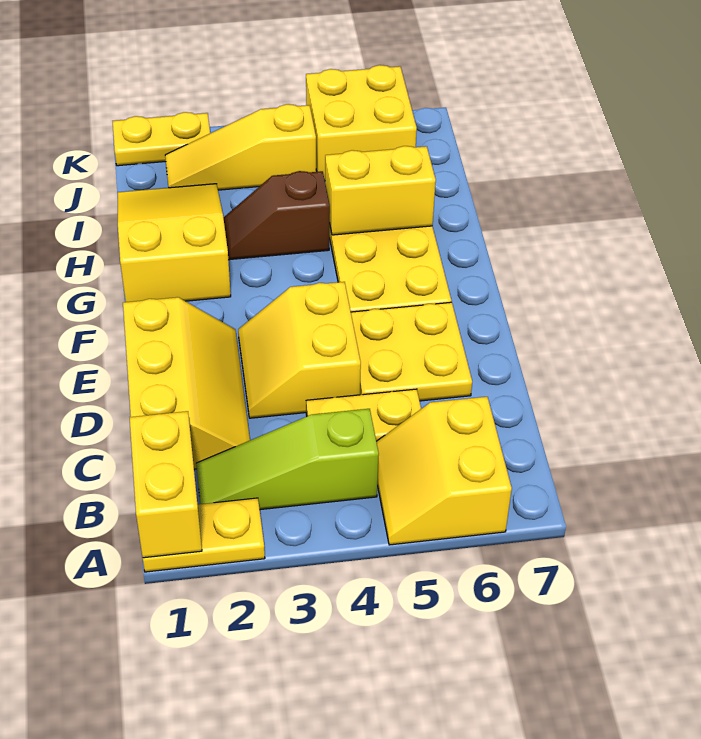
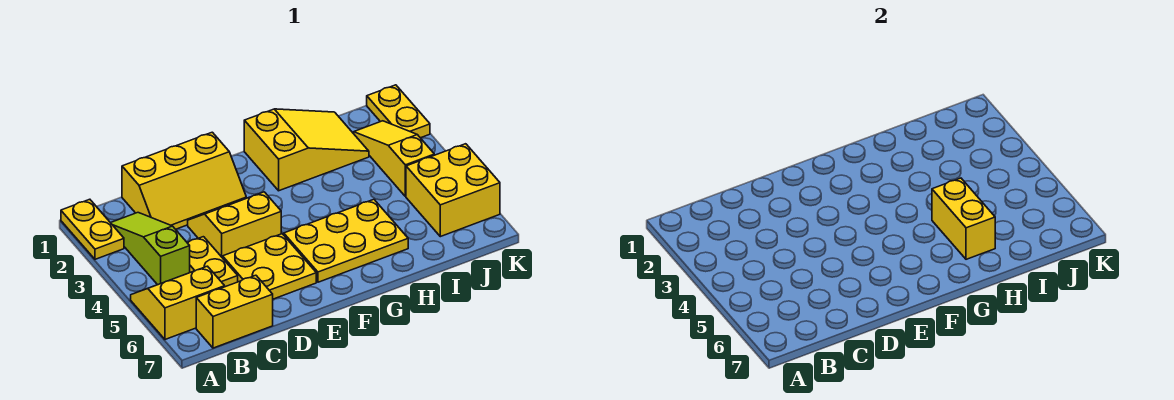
yellow brick A1:B1 level 2 -> yellow brick B7:C7 level 1
brown slope H3:H4 level 1 top 4 -> none

